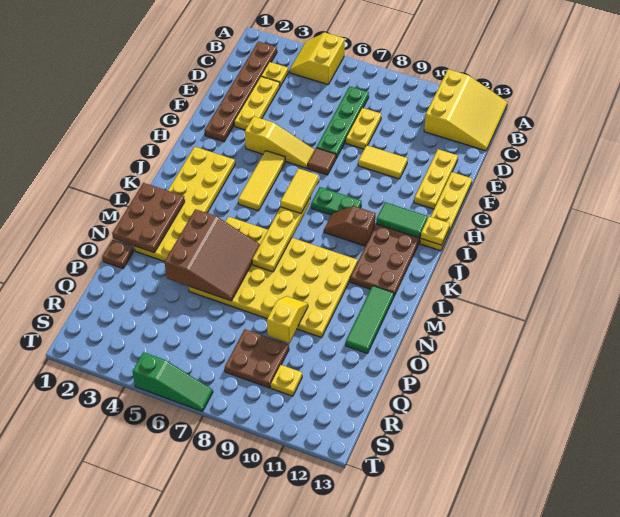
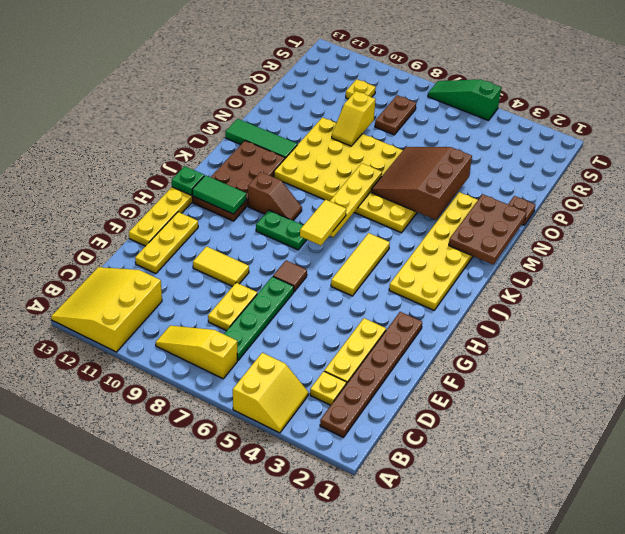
yellow slope G4:G6 level 1 top 4 -> yellow slope B7:B9 level 1 top 7
yellow plate I13 level 2 -> green plate I13 level 2
green tile M12:O12 level 1 -> green tile M11:M13 level 1
brown plate Q8:R9 level 1 -> brown plate Q8:R8 level 1

